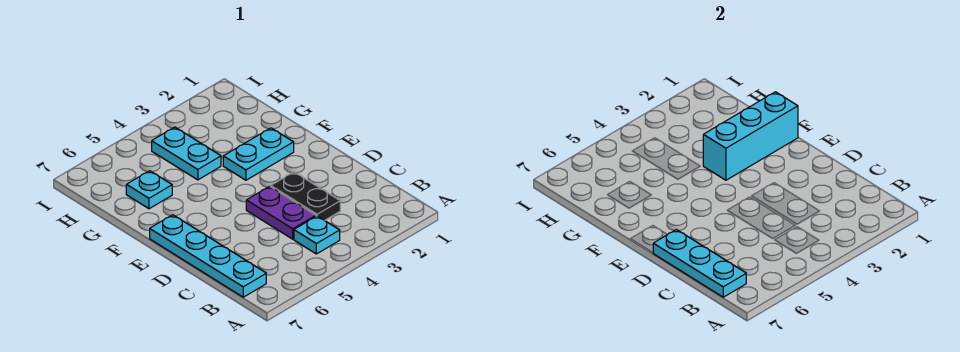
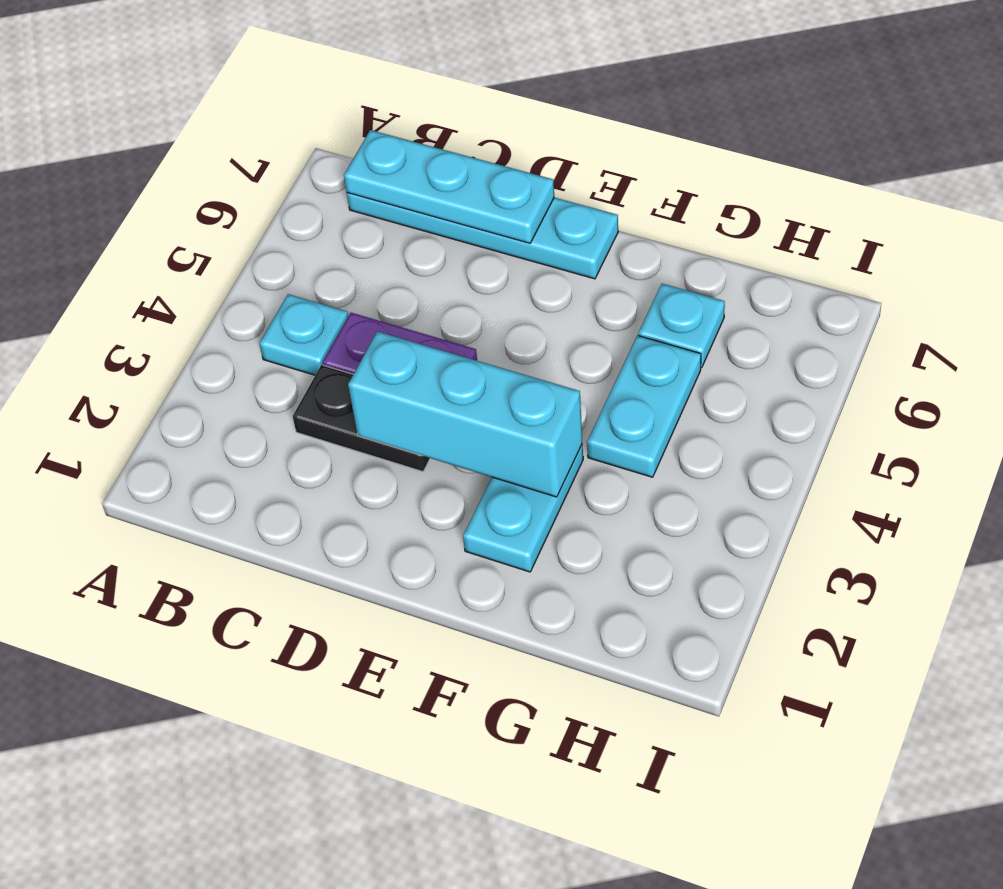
cyan brick F1:F3 level 2 -> cyan brick D3:F3 level 2
cyan plate G4:H4 level 1 -> cyan plate G4:G5 level 1

